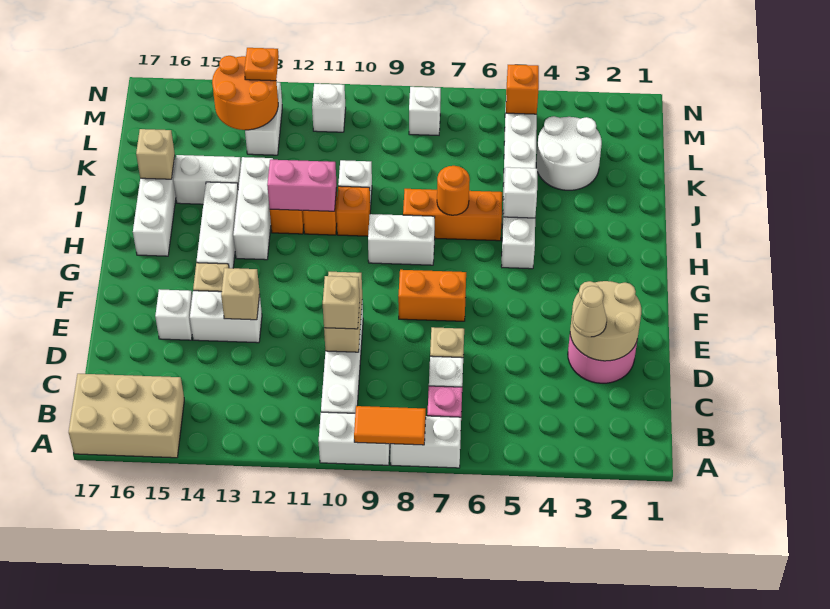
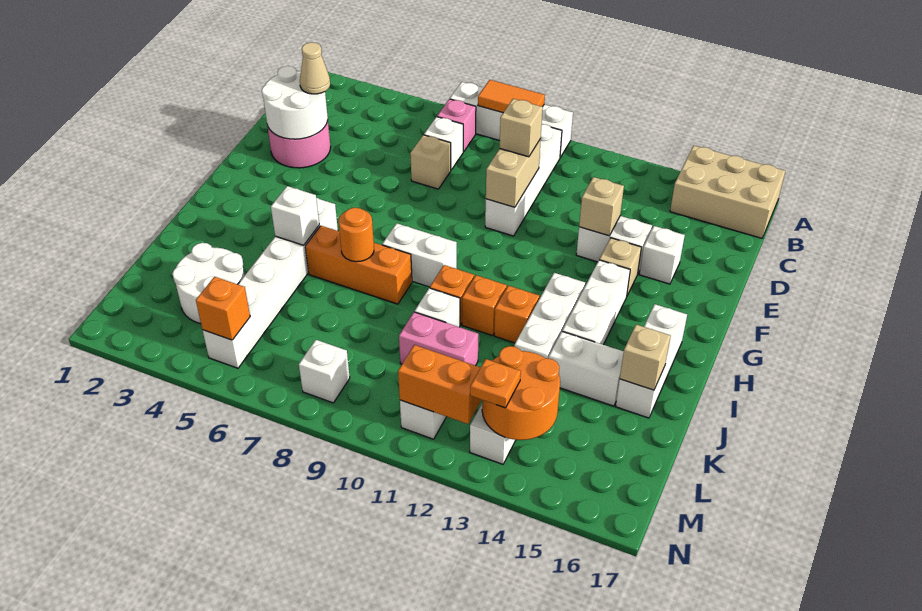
tan round brick D2:E3 level 2 -> white round brick D2:E3 level 2
orange brick F7:F8 level 1 -> orange brick M11:M12 level 2
pink brick I11:I12 level 2 -> pink brick K10:K11 level 1

